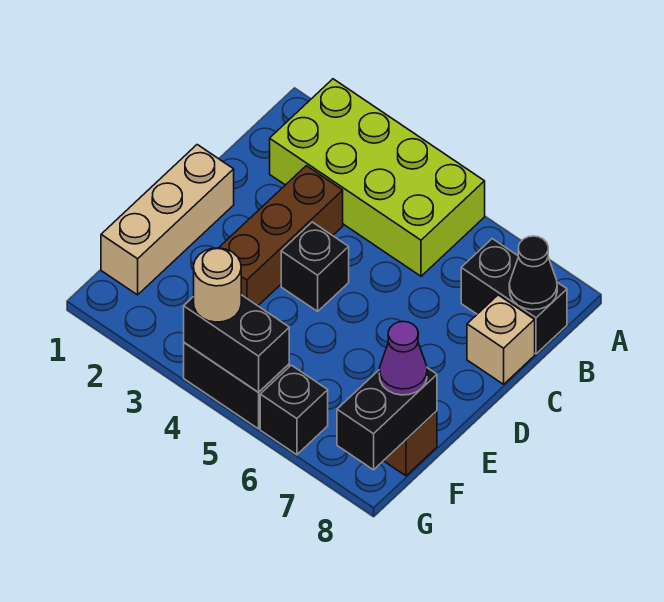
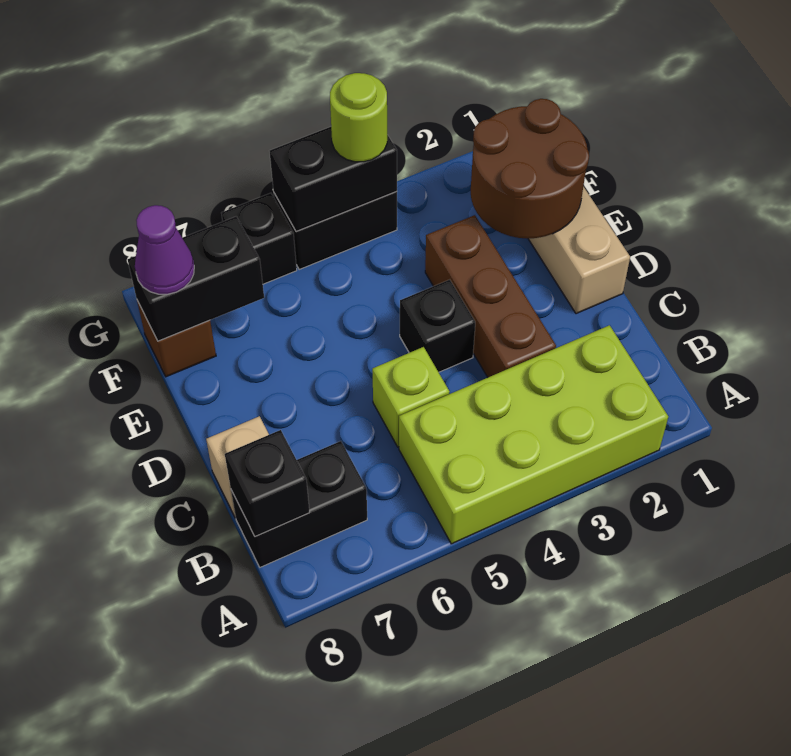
black cone B8 level 2 -> black brick B8 level 2
none -> lime brick C5 level 1
none -> brown round brick E1:F2 level 2
black brick F8:G8 level 2 -> black brick F7:F8 level 2
tan round brick G4 level 3 -> lime round brick G4 level 3

